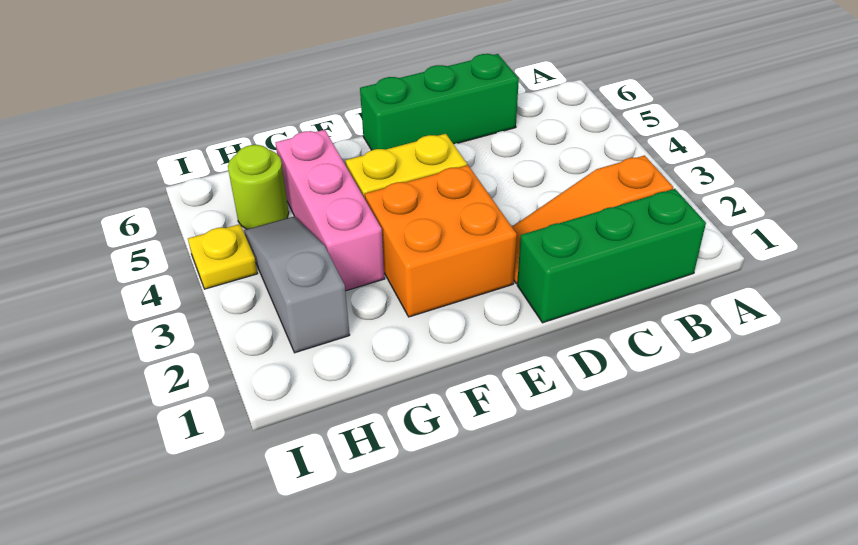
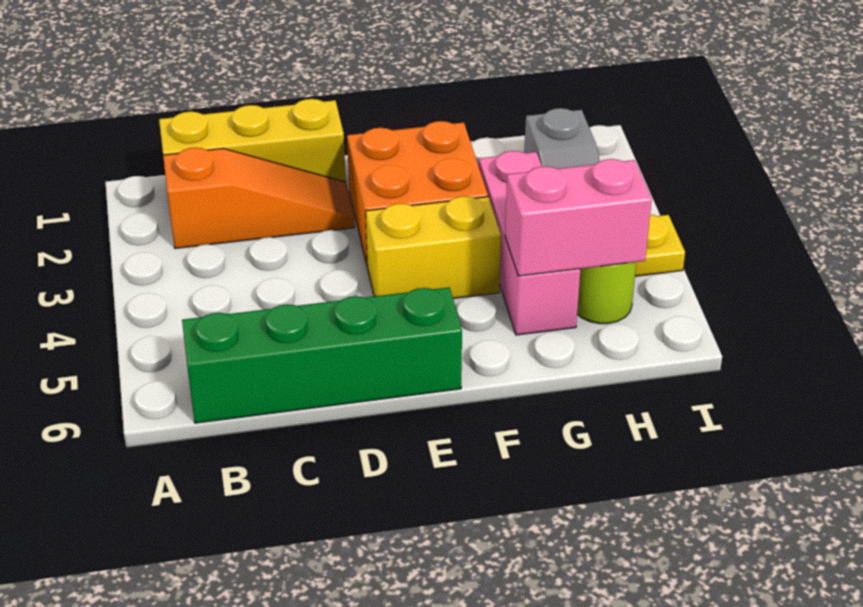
green brick B1:D1 level 1 -> yellow brick B1:D1 level 1
green brick C6:E6 level 1 -> green brick B6:E6 level 1
none -> pink brick G5:H5 level 2

